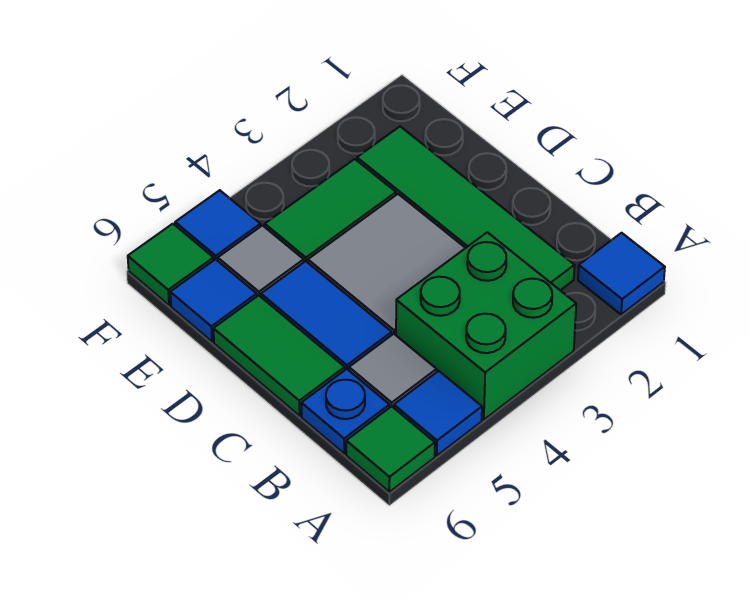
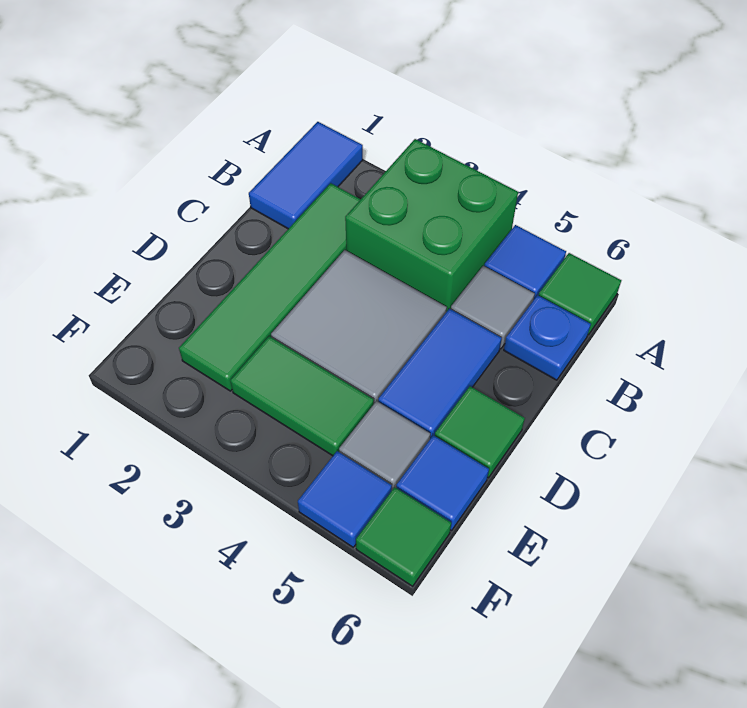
blue tile A1 level 1 -> blue tile A1:B1 level 1
green tile C6:D6 level 1 -> green tile D6 level 1

